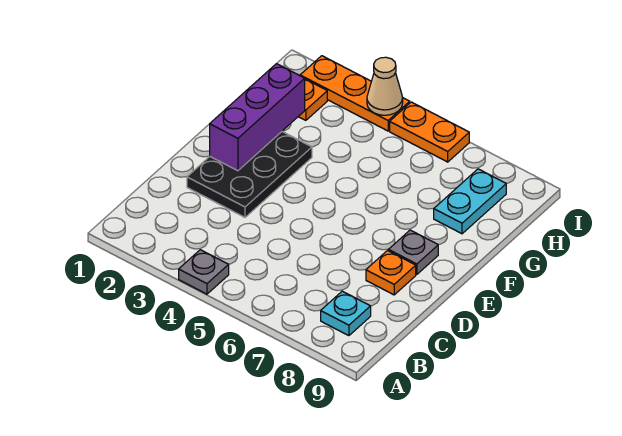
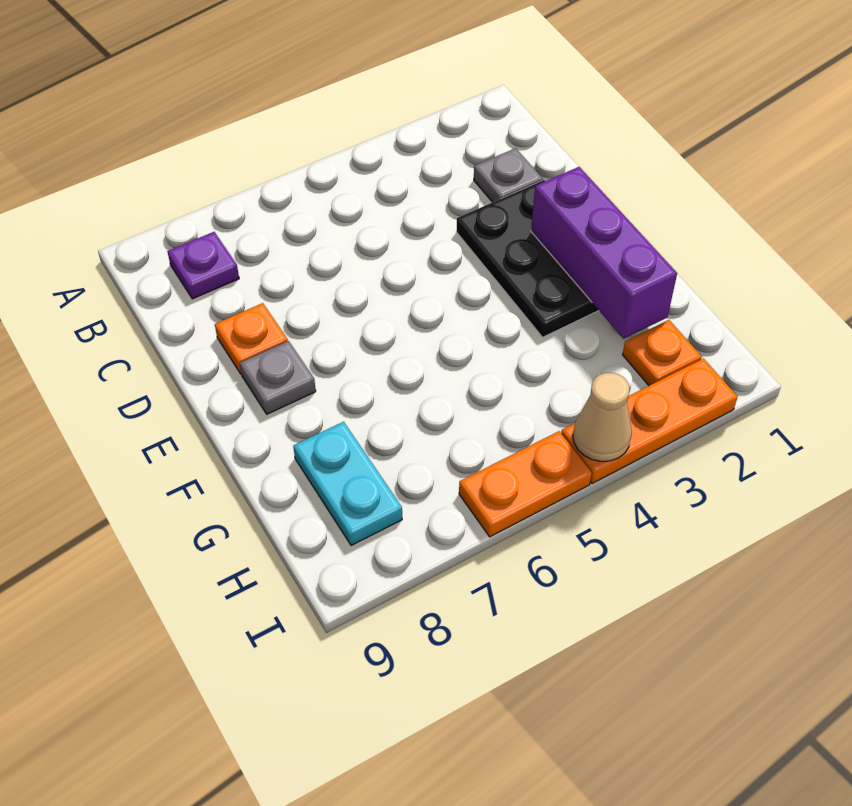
grey plate A4 level 1 -> grey plate C2 level 1
cyan plate B8 level 1 -> purple plate B8 level 1

